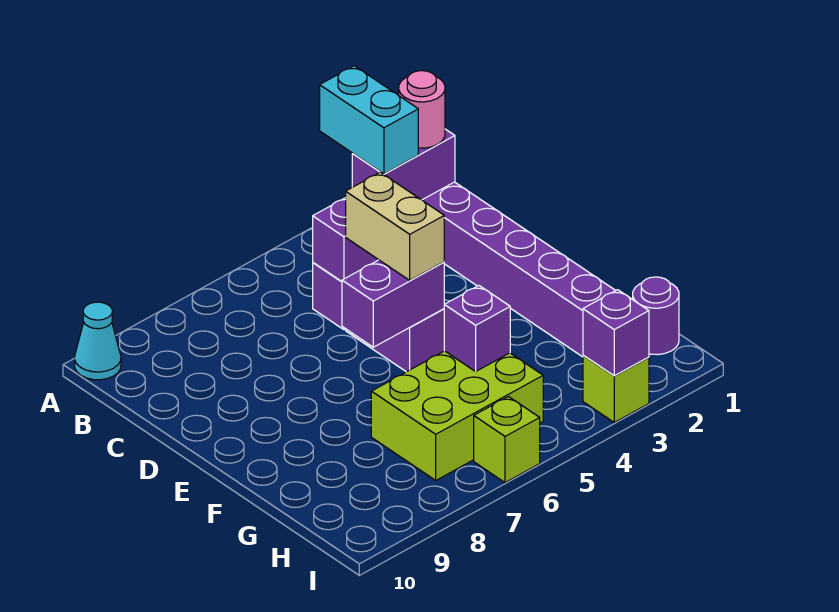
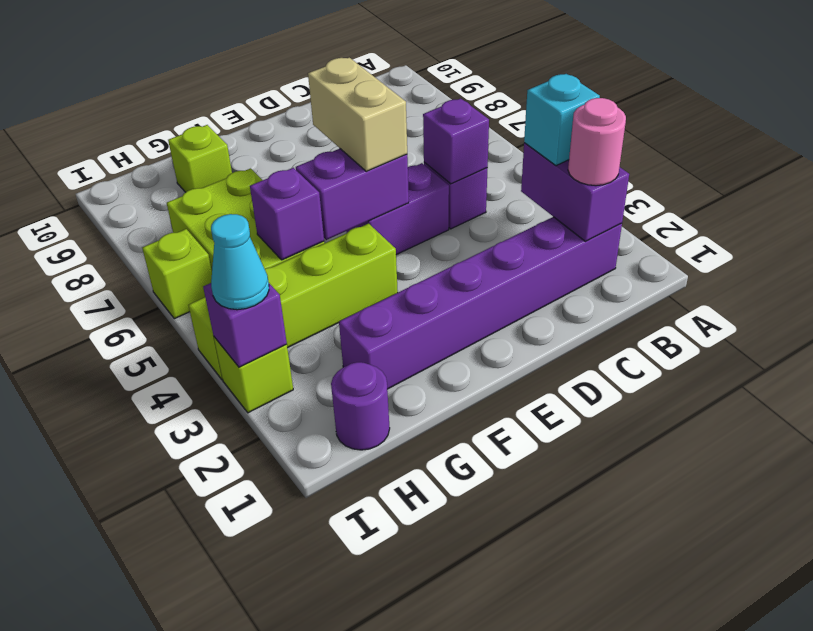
cyan brick A3:B3 level 3 -> cyan brick B3 level 3
cyan cone A10 level 1 -> cyan cone I3 level 3
tan brick D5:E5 level 3 -> tan brick E5:E6 level 3
purple brick E5:E6 level 2 -> purple brick E5:F5 level 2
none -> lime brick F4:I4 level 1
none -> lime brick G9 level 1

